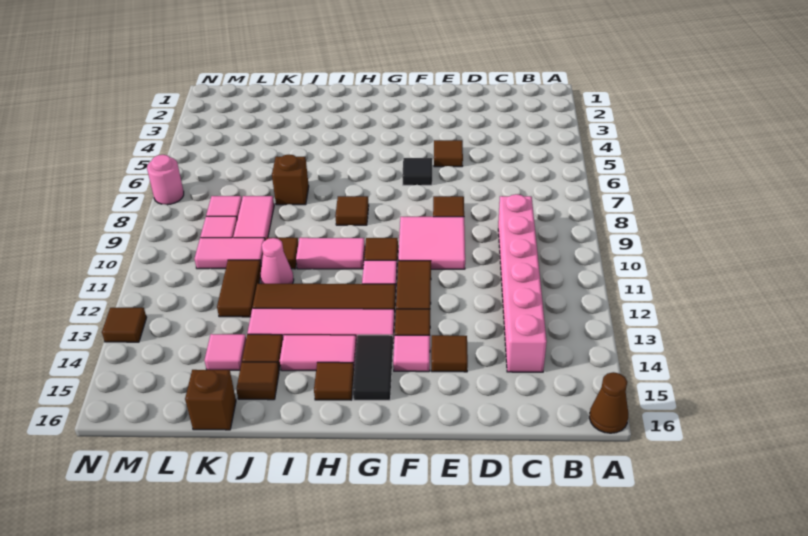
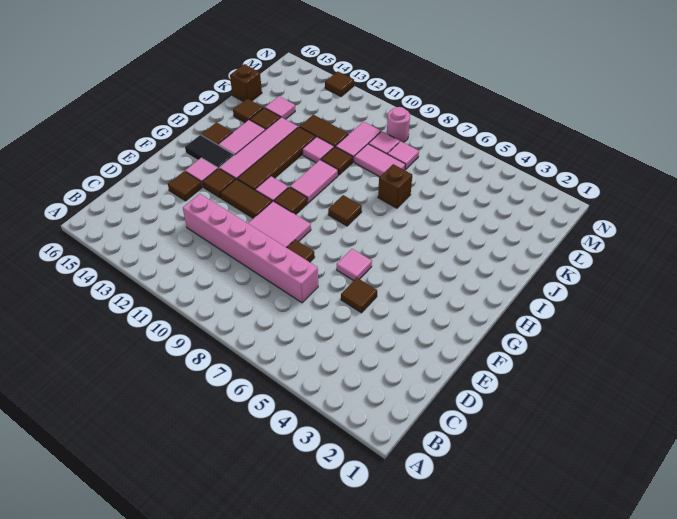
brown cone A16 level 1 -> none
pink brick C9:C14 level 1 -> pink brick D7:D12 level 1
black tile F6 level 1 -> pink tile F6 level 1
pink cone J11 level 1 -> pink tile J11 level 1
pink round brick N7 level 1 -> pink round brick M9 level 1

